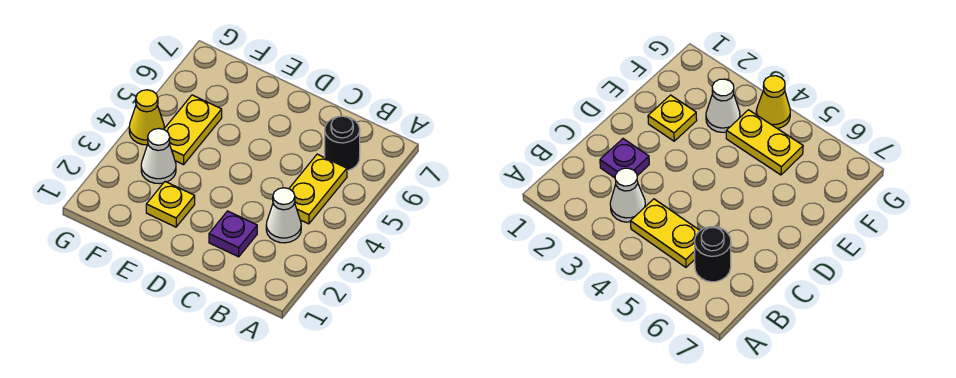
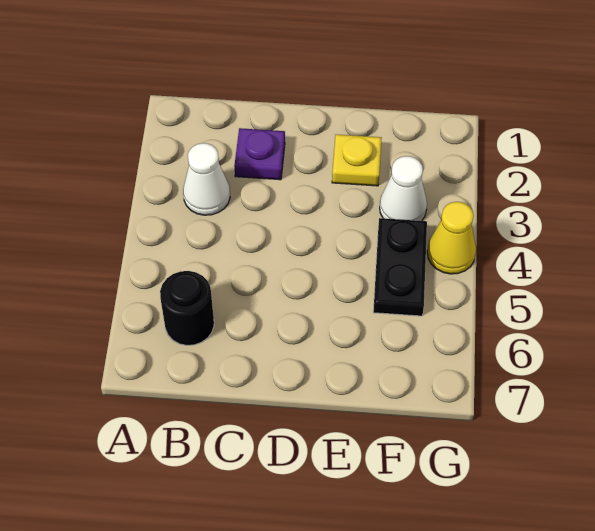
yellow plate B4:B5 level 1 -> none
yellow plate F4:F5 level 1 -> black plate F4:F5 level 1

